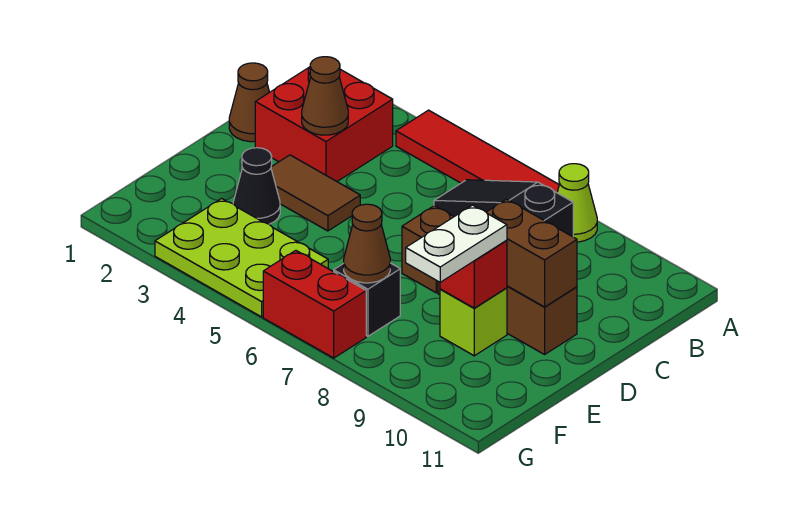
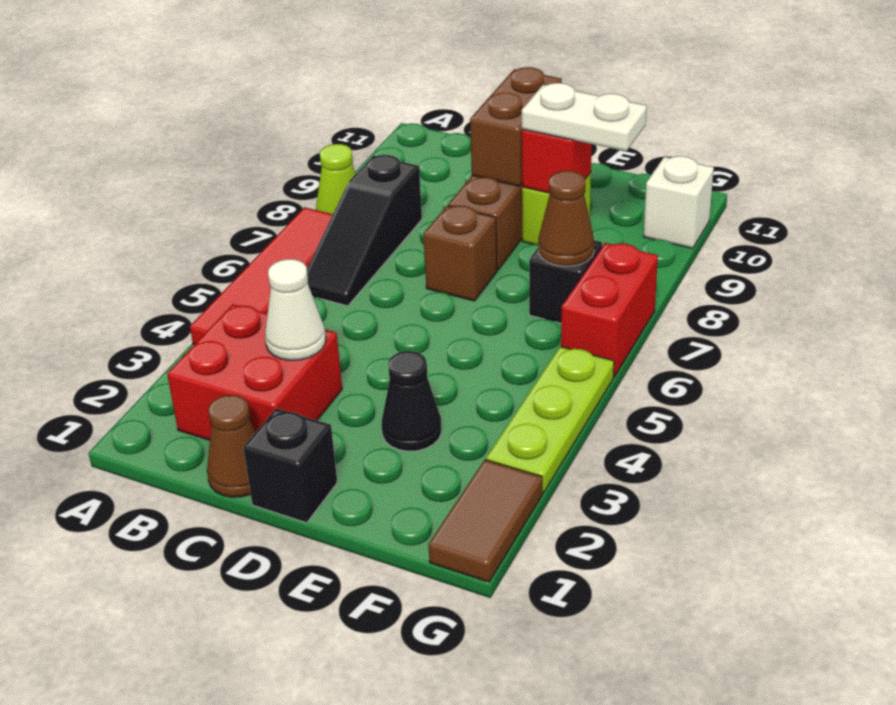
brown cone C3 level 2 -> white cone C3 level 2
none -> black brick D1 level 1
brown tile D3:D4 level 1 -> brown tile G1:G2 level 1
lime plate F3:G5 level 1 -> lime plate G3:G5 level 1
none -> white brick G10 level 1

